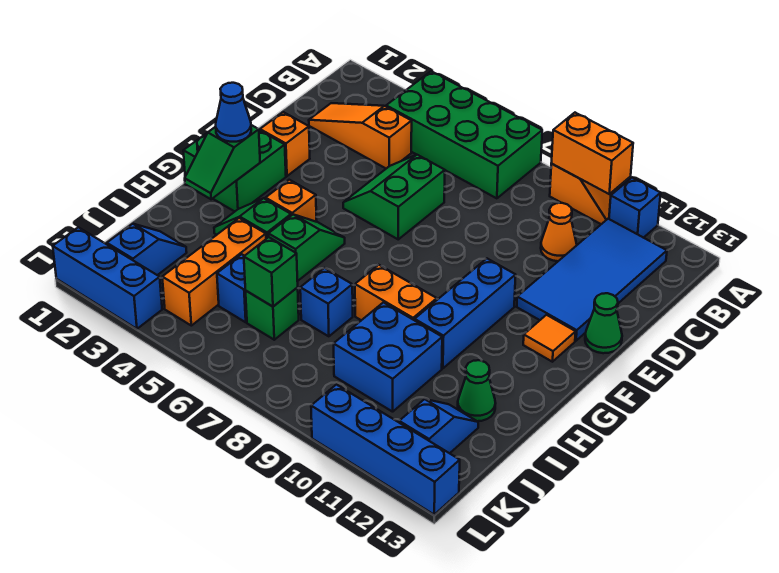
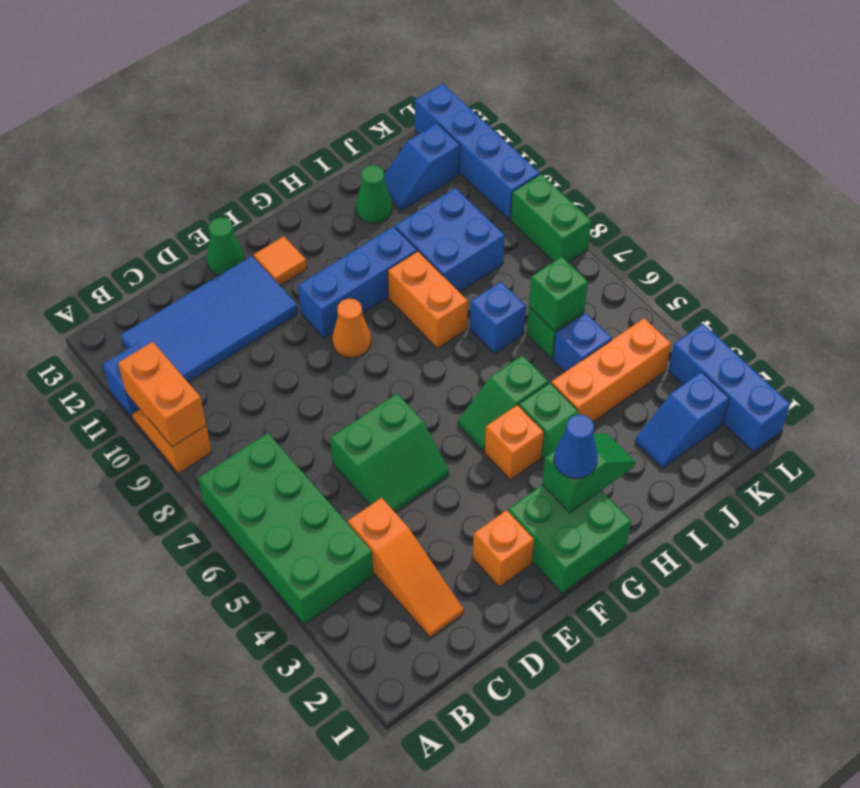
orange cone C10 level 1 -> orange cone F9 level 1
none -> green brick L8:L9 level 1

